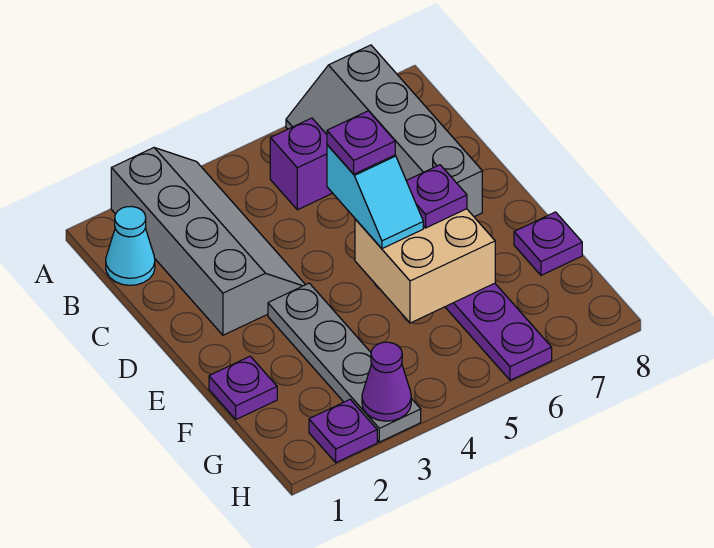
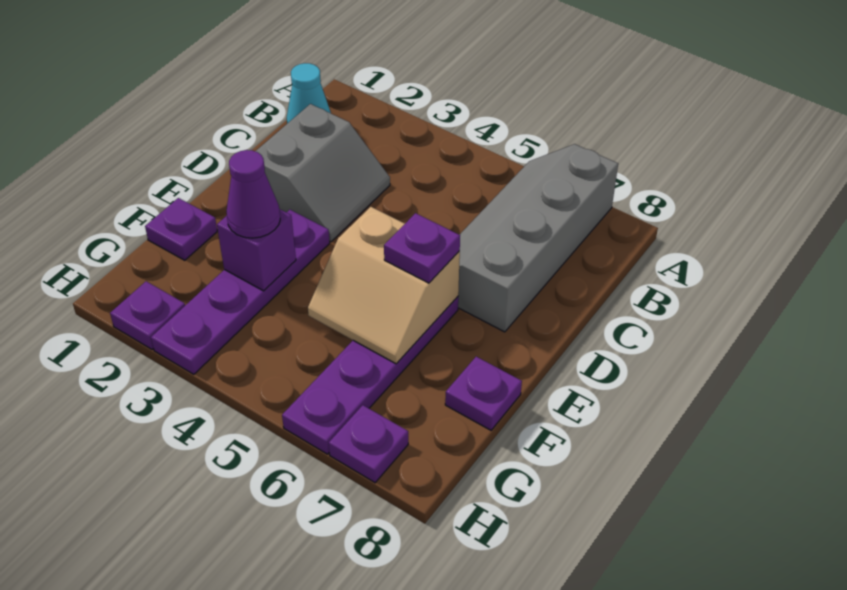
grey slope A2:D3 level 1 top 2 -> grey slope C2:D3 level 1 top 2
purple brick B5 level 1 -> purple brick F3 level 2
cyan slope D5:E5 level 3 top D -> none
purple plate D5 level 4 -> purple plate H7 level 1
grey plate E3:H3 level 1 -> purple plate E3:H3 level 1
tan brick E5:F6 level 2 -> tan slope E5:F6 level 2 top E
purple cone H3 level 2 -> purple cone F3 level 3

